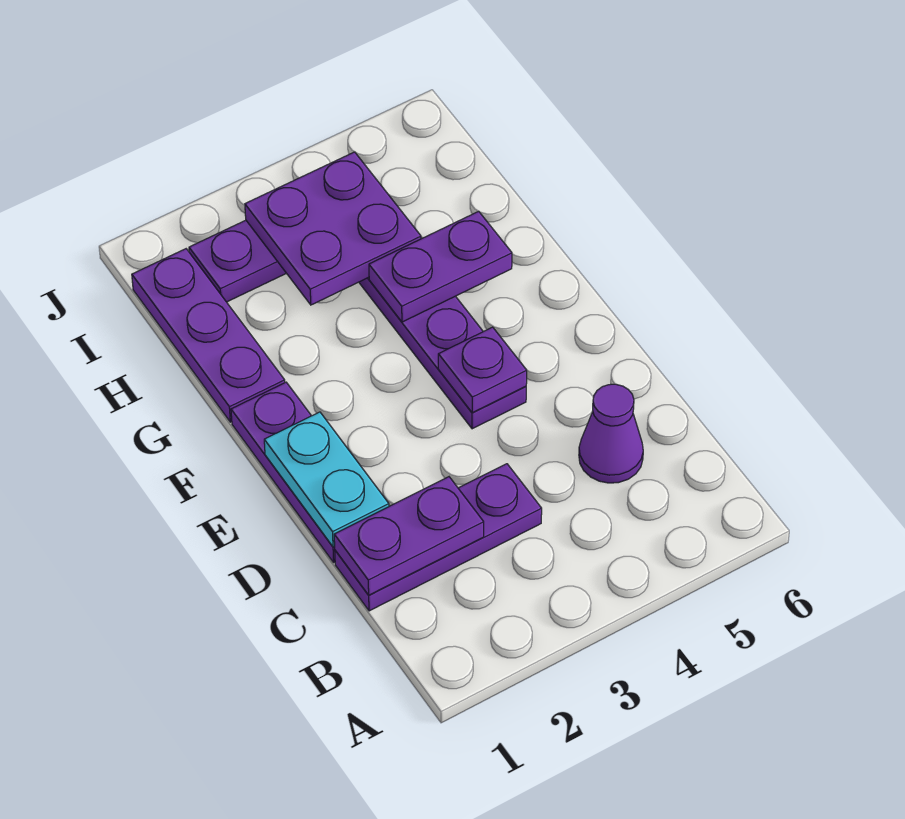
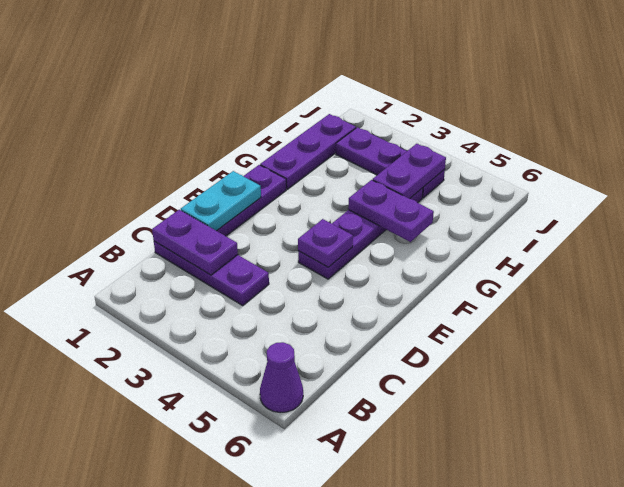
purple cone C5 level 1 -> purple cone A6 level 1
purple plate H3:I4 level 2 -> purple plate H4:I4 level 2

